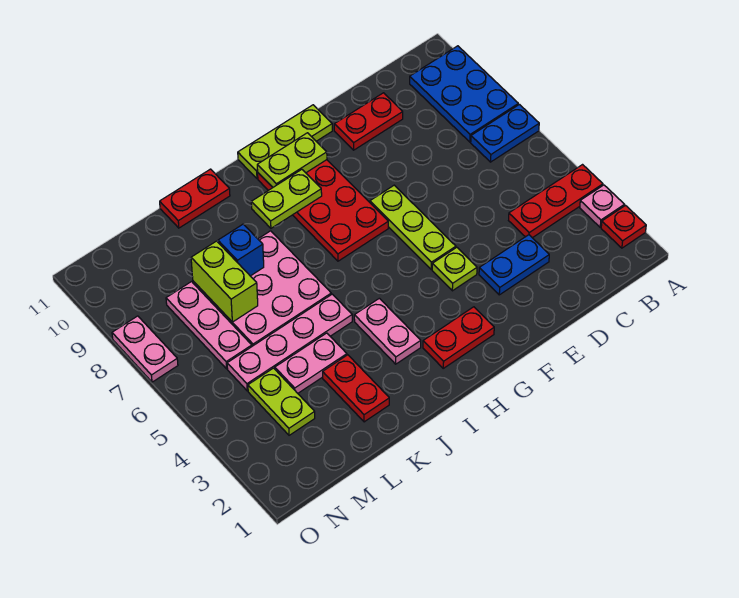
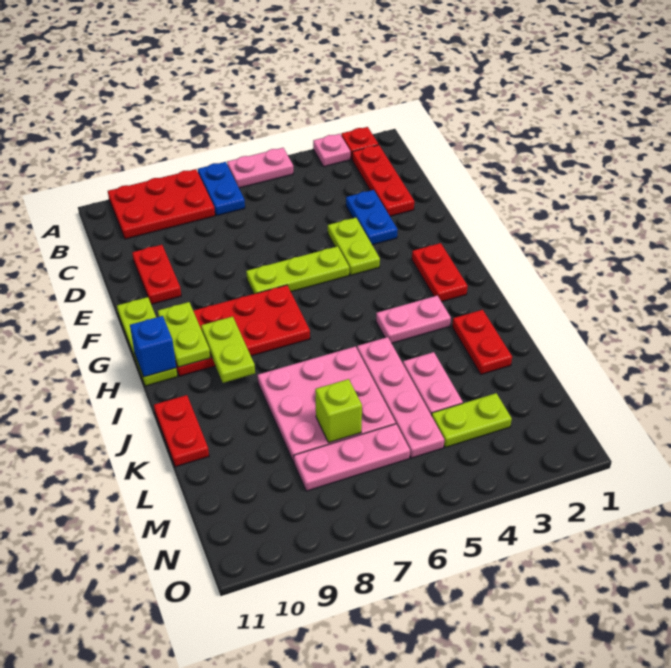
red plate A4:C4 level 1 -> red plate B2:D2 level 1
blue plate A8:B10 level 1 -> red plate A8:B10 level 1
lime plate F4 level 1 -> lime plate E4:F4 level 1
red plate K2:K3 level 1 -> red plate J2:K2 level 1
blue brick K8 level 2 -> blue brick H11 level 2
lime brick L7:L8 level 2 -> lime brick L7 level 2
pink plate O7:O8 level 1 -> pink plate A5:A6 level 1

